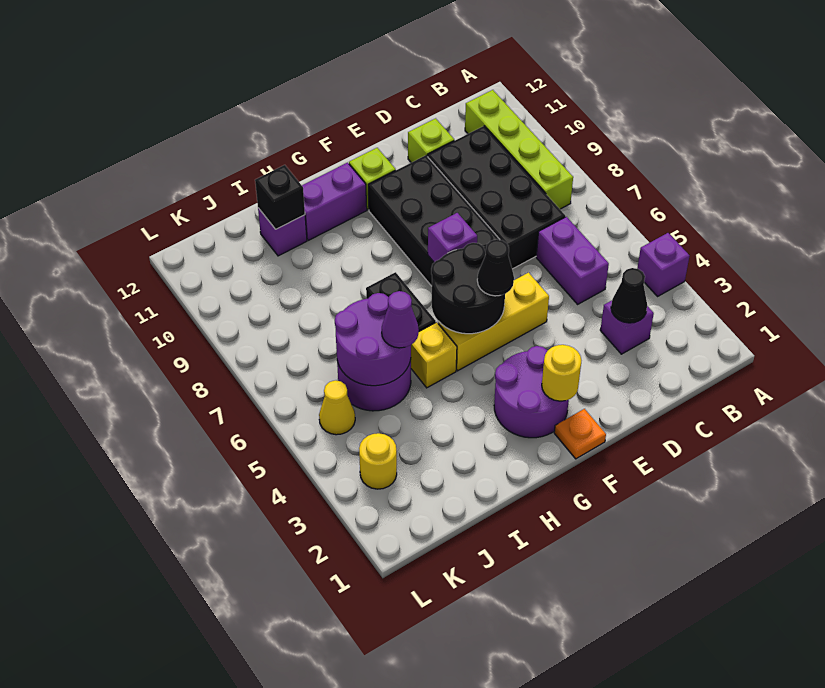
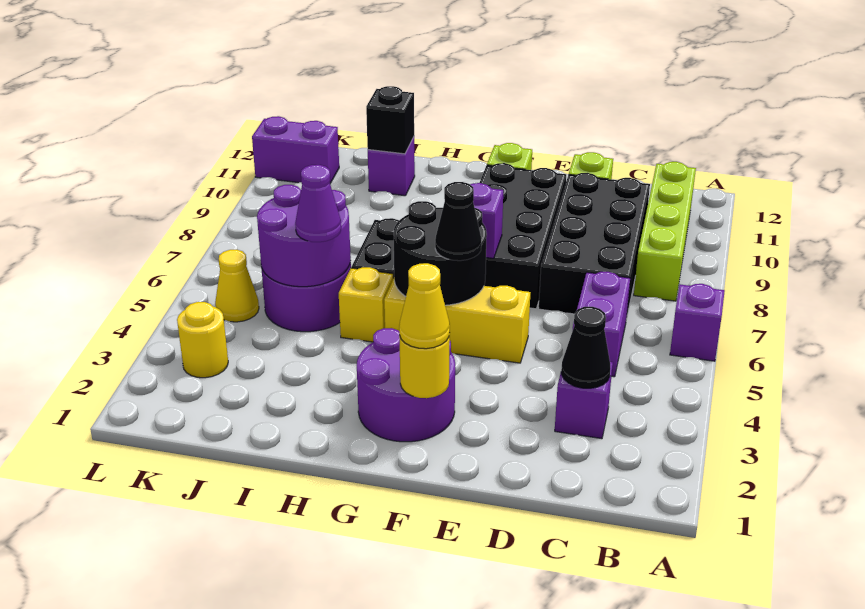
purple brick A4 level 1 -> purple brick A6 level 1
orange plate F1 level 1 -> none
none -> yellow cone F2 level 3
purple brick G11:H11 level 1 -> purple brick K11:L11 level 1

